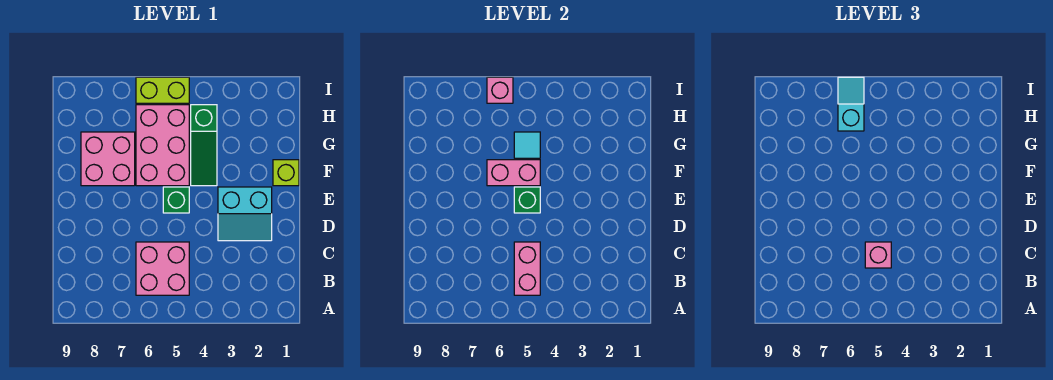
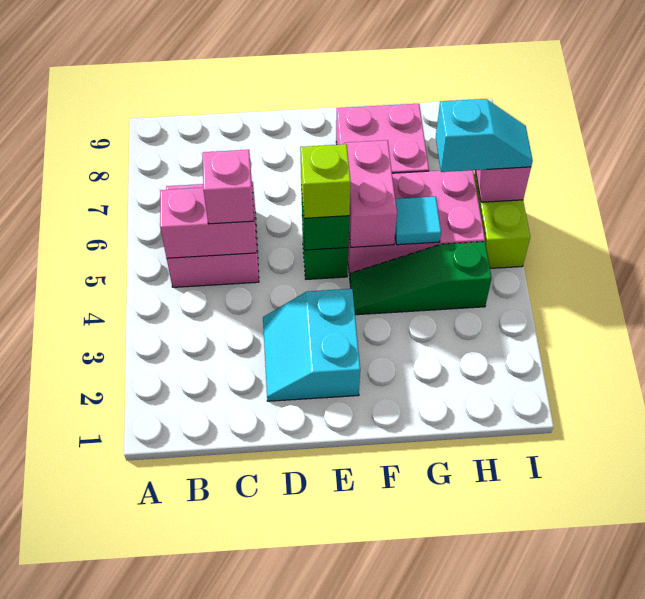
lime brick F1 level 1 -> lime brick E5 level 3

